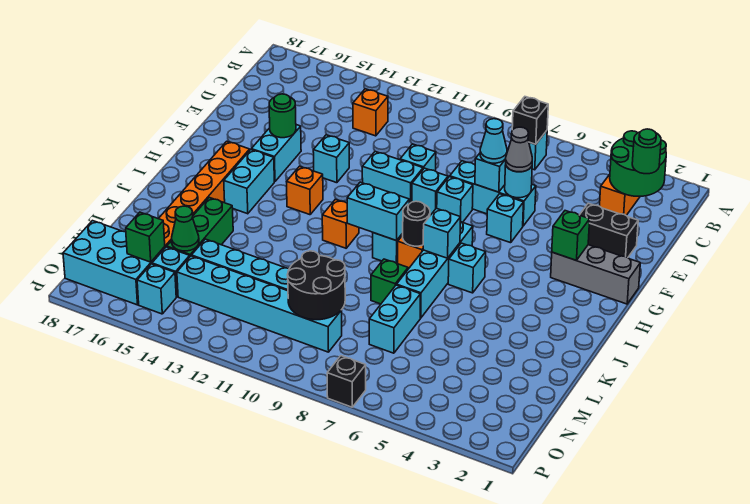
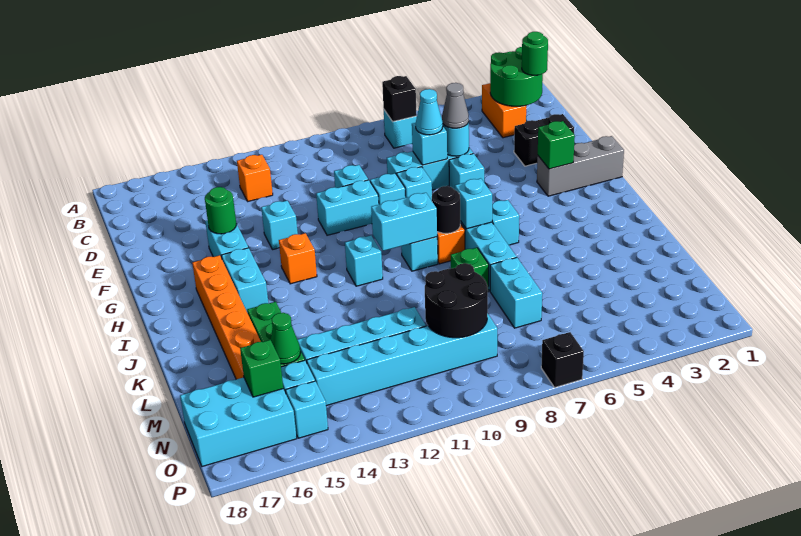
orange brick I11 level 1 -> cyan brick I11 level 1

